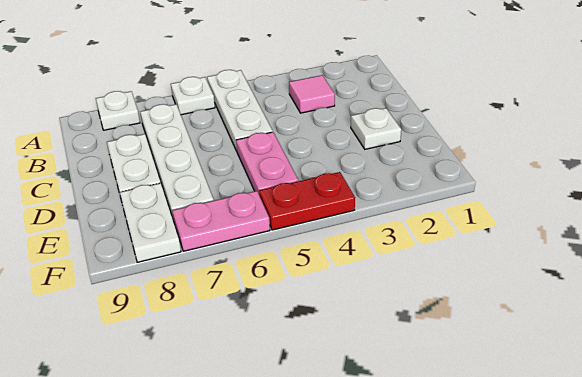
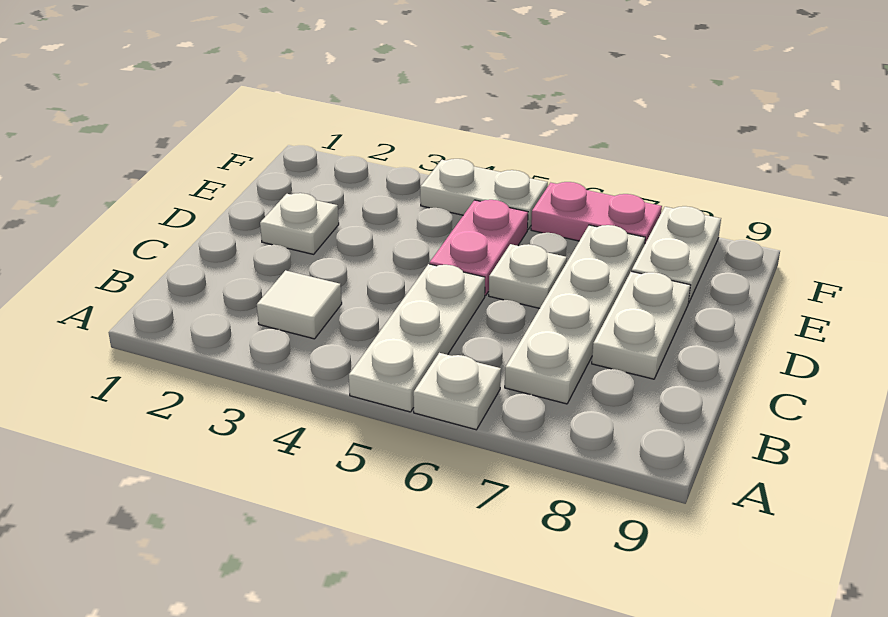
white plate A8 level 1 -> white plate D6 level 1
pink tile B3 level 1 -> white tile B3 level 1
red plate F4:F5 level 1 -> white plate F4:F5 level 1

